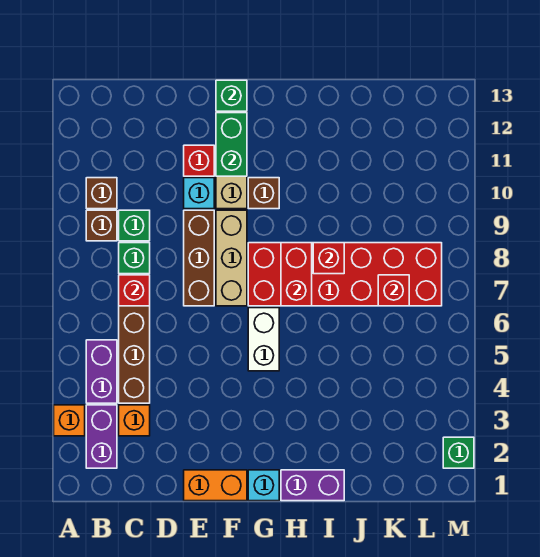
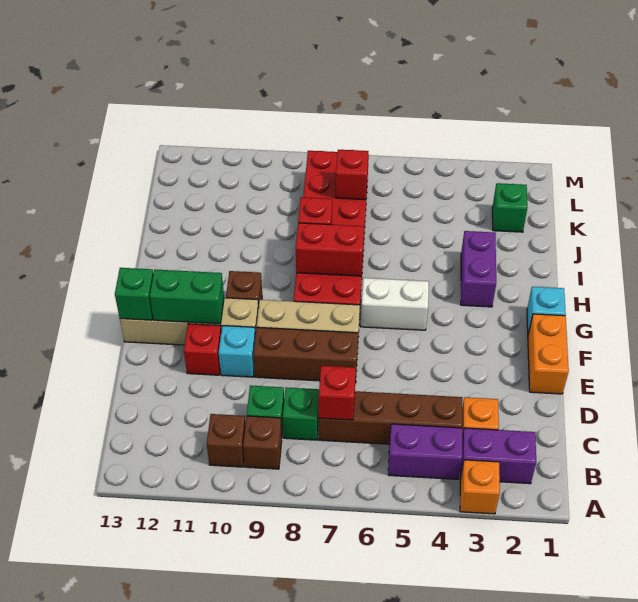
purple brick H1:I1 level 1 -> purple brick H3:I3 level 1
green brick M2 level 1 -> green brick K2 level 1

